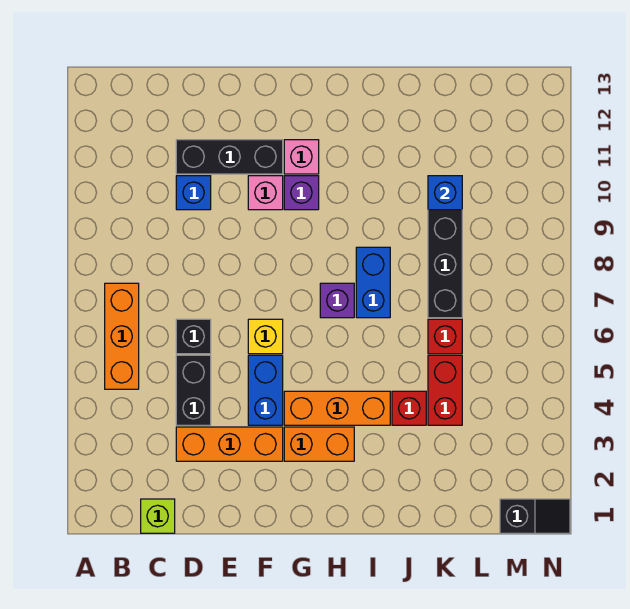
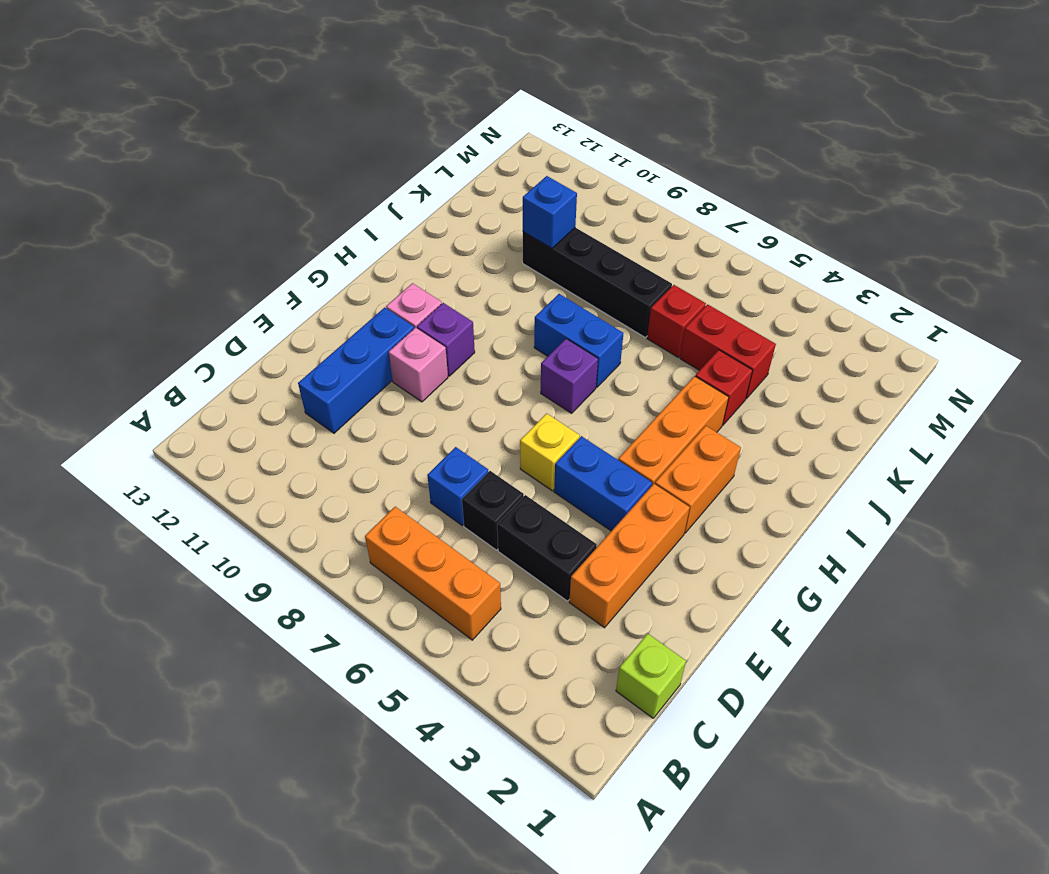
blue brick D10 level 1 -> blue brick D7 level 1
black brick D11:F11 level 1 -> blue brick D11:F11 level 1
black slope M1:N1 level 1 top M -> none

